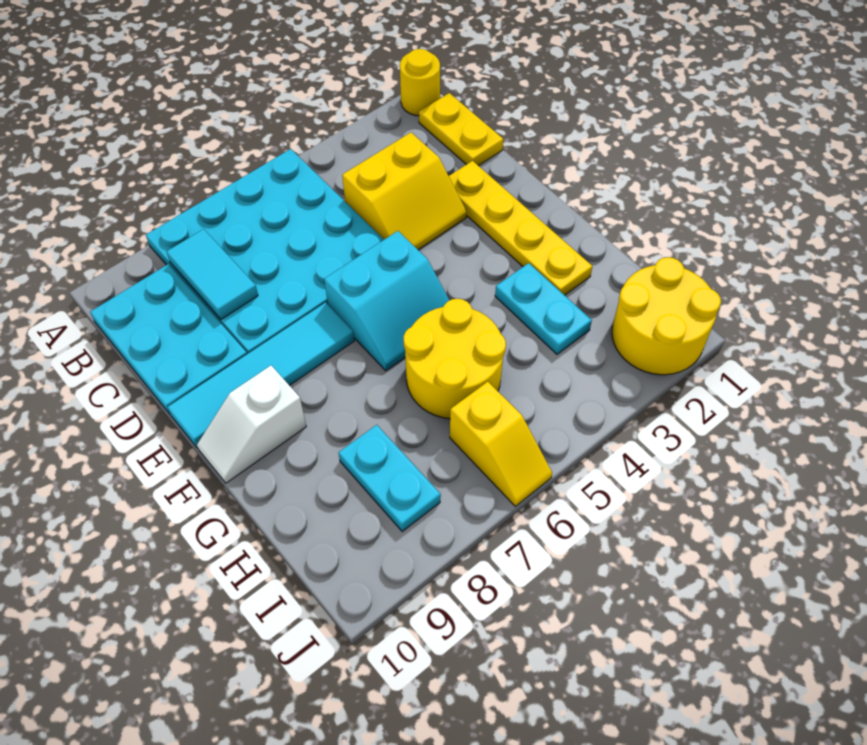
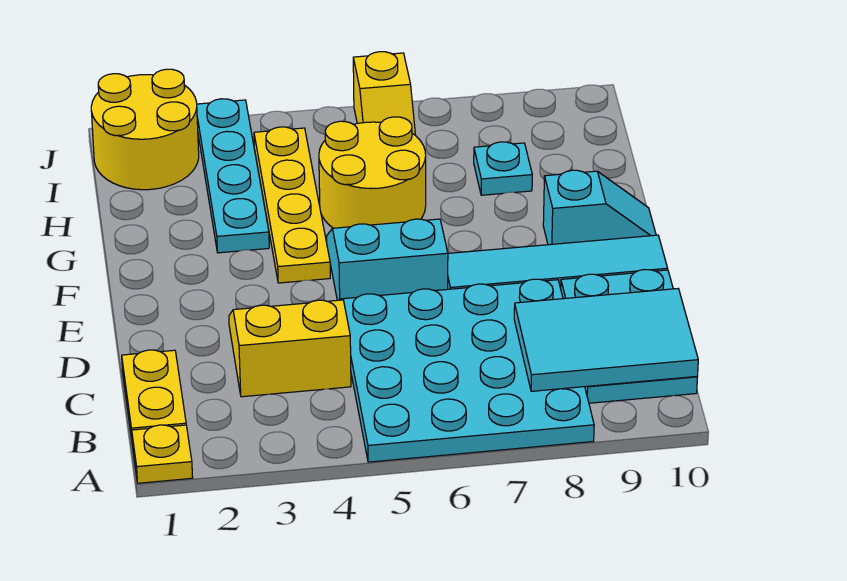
yellow round brick A1 level 1 -> yellow plate A1 level 1
cyan tile B8:C8 level 2 -> cyan tile B8:C10 level 2
yellow plate D2:G2 level 1 -> yellow plate F4:I4 level 1
white slope F9:F10 level 1 top 9 -> cyan slope F9:F10 level 1 top 9
cyan plate G3:H3 level 1 -> cyan plate G3:J3 level 1
cyan plate H8:I8 level 1 -> cyan plate H8 level 1
yellow slope I6:J6 level 1 top I -> yellow slope I6:J6 level 1 top J

